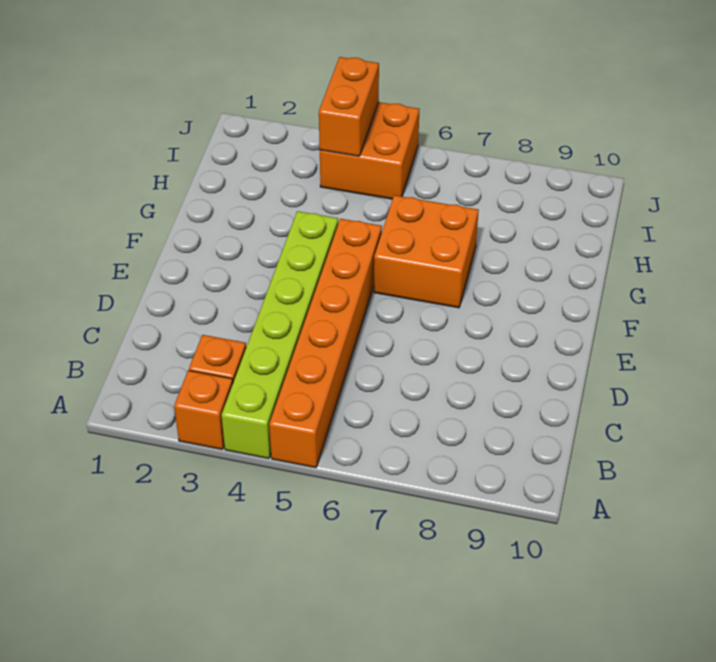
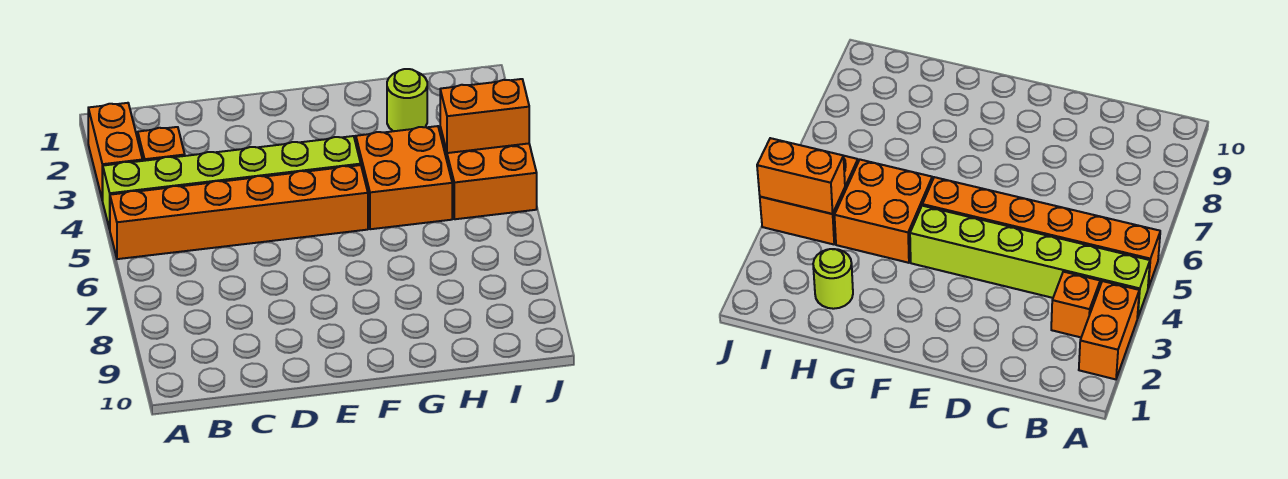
orange brick A3 level 1 -> orange brick A2:A3 level 1
orange brick F6:G7 level 1 -> orange brick G4:H5 level 1
none -> lime round brick H2 level 1

